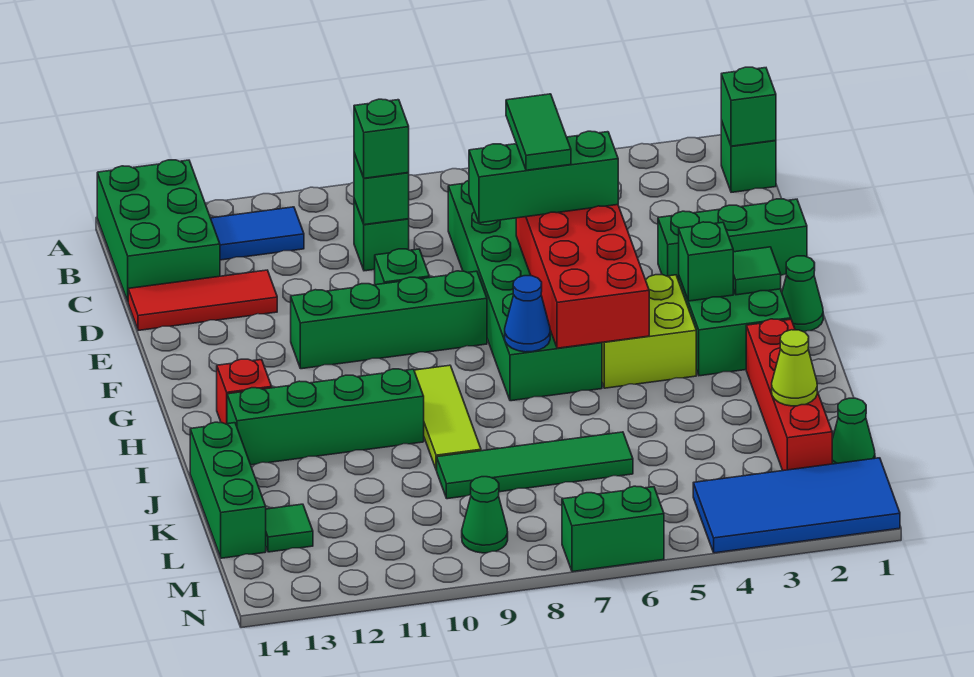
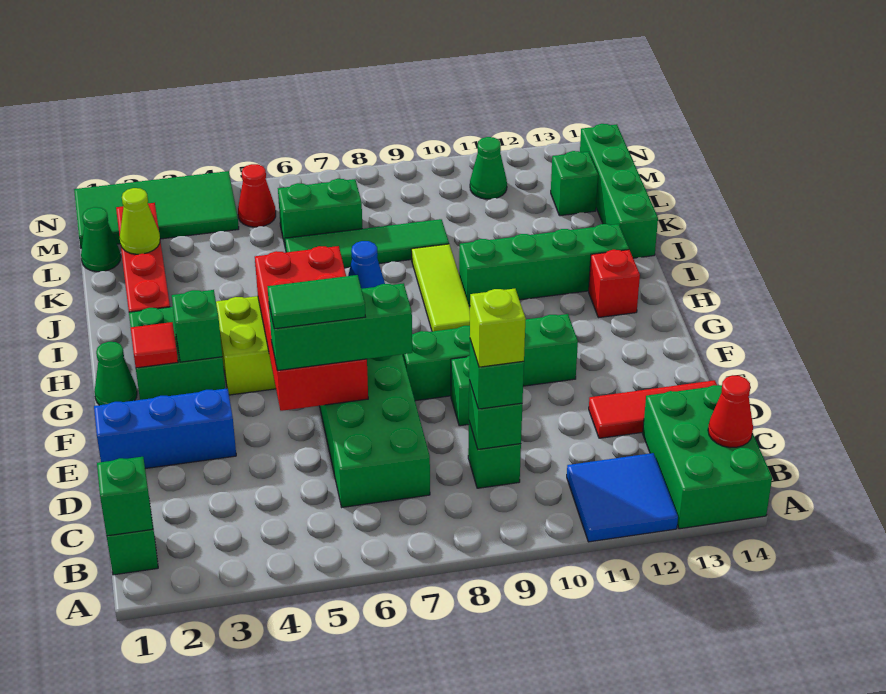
blue tile B11:B12 level 1 -> blue tile A11:B12 level 1
none -> red cone B14 level 2
none -> lime brick C9 level 4
green tile D6:E6 level 4 -> green tile E5:E6 level 4
green brick E1:E3 level 1 -> blue brick E1:E3 level 1
green tile G2 level 2 -> red tile G2 level 2
green brick J14:L14 level 1 -> green brick J14:M14 level 1
green tile L13 level 1 -> green brick L13 level 1
blue tile M1:N4 level 1 -> green tile M1:N4 level 1
none -> red cone M5 level 1
green cone M9 level 1 -> green cone M11 level 1
green brick N6:N7 level 1 -> green brick L6:L7 level 1

